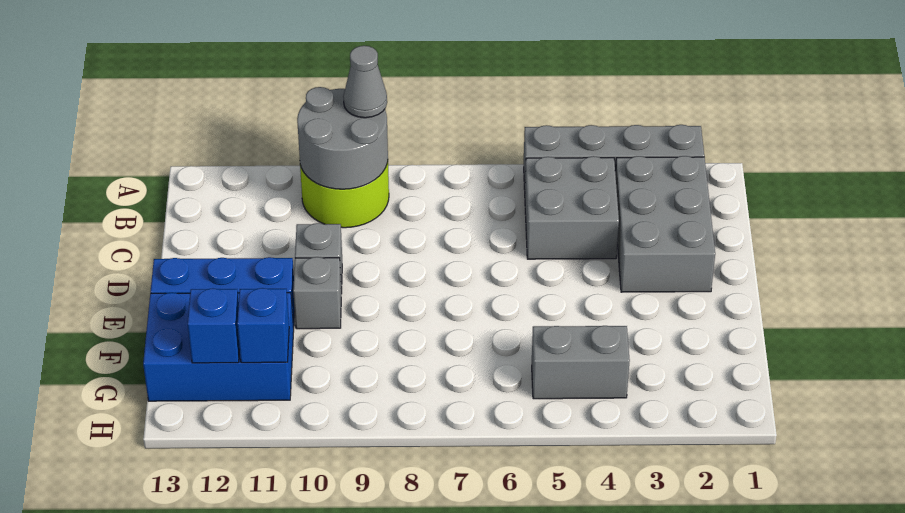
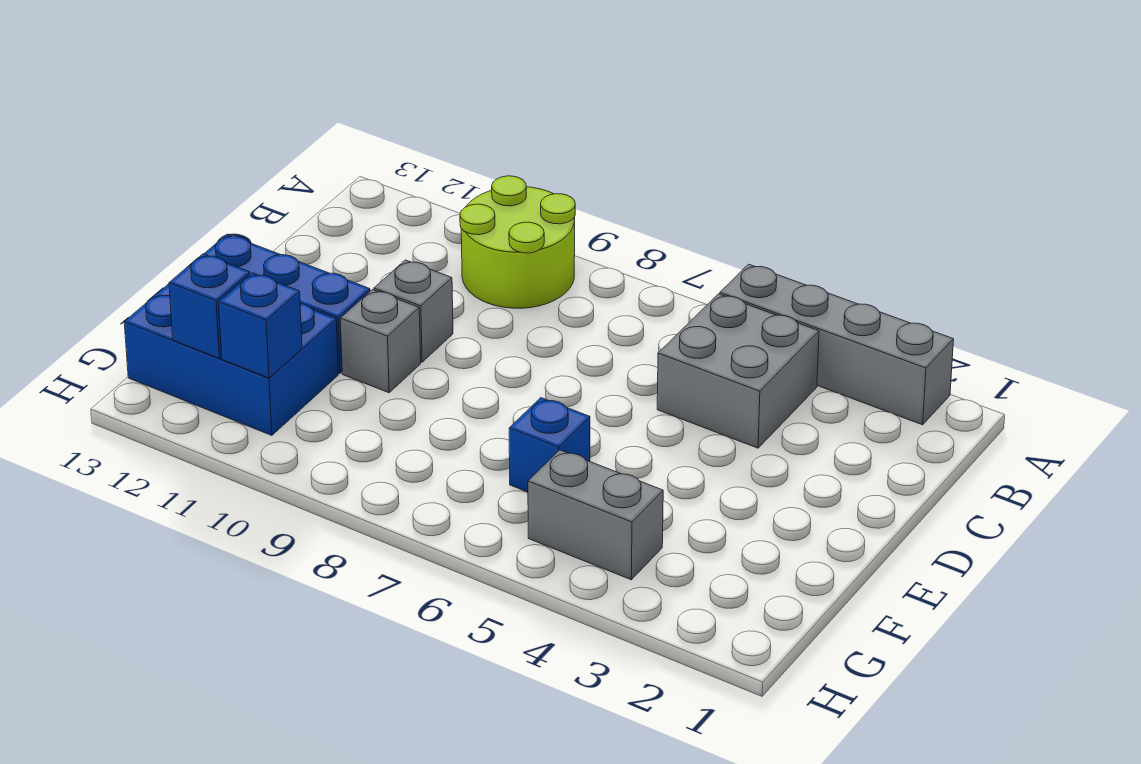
grey round brick A9:B10 level 2 -> none
grey cone A9 level 3 -> none
grey brick B2:D3 level 1 -> none
none -> blue brick F6 level 1

